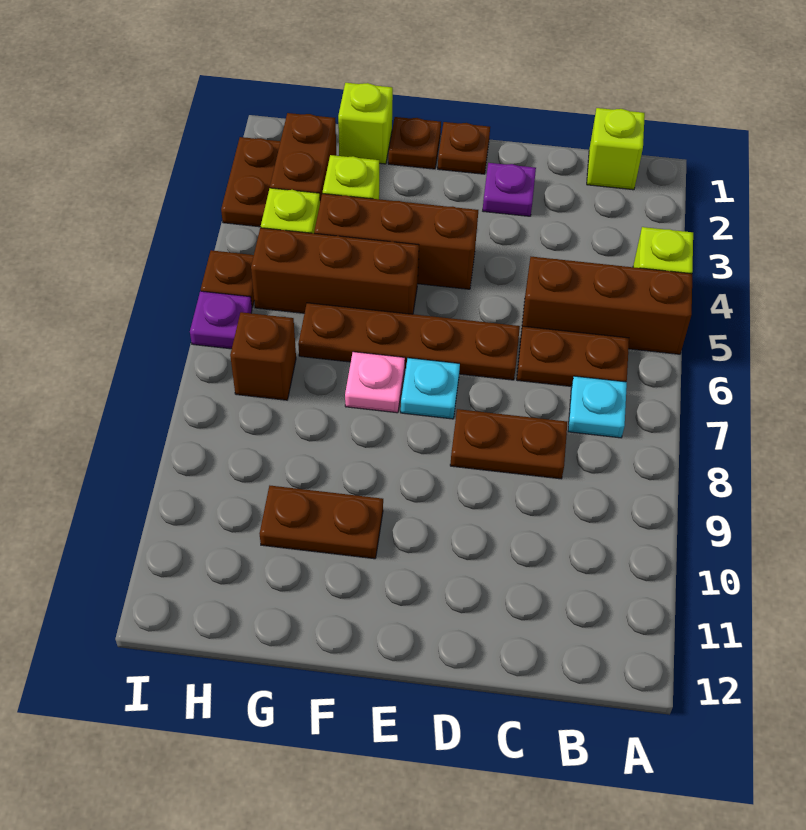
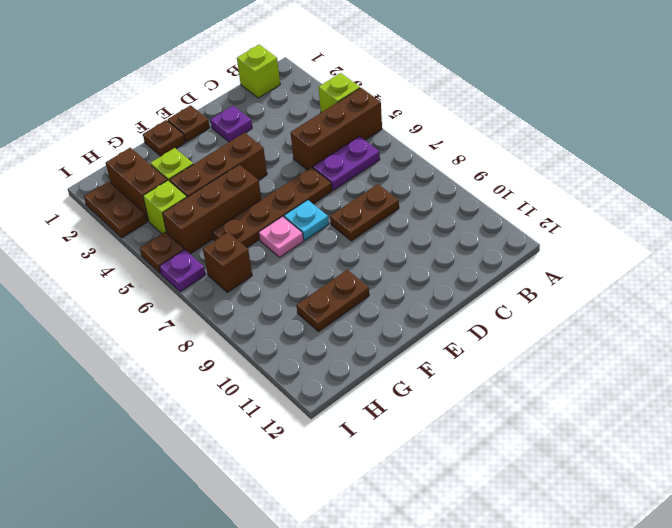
brown plate B6:C6 level 1 -> purple plate B6:C6 level 1
cyan plate B7 level 1 -> none
lime brick G1 level 1 -> none

